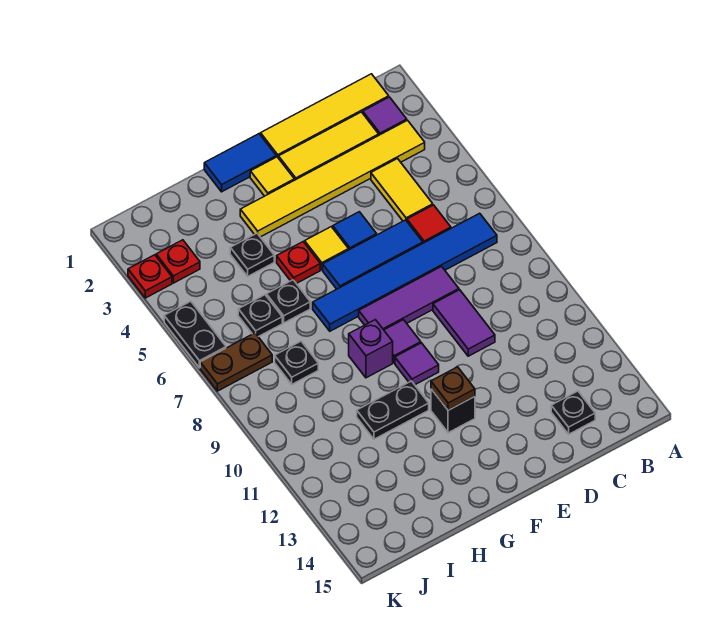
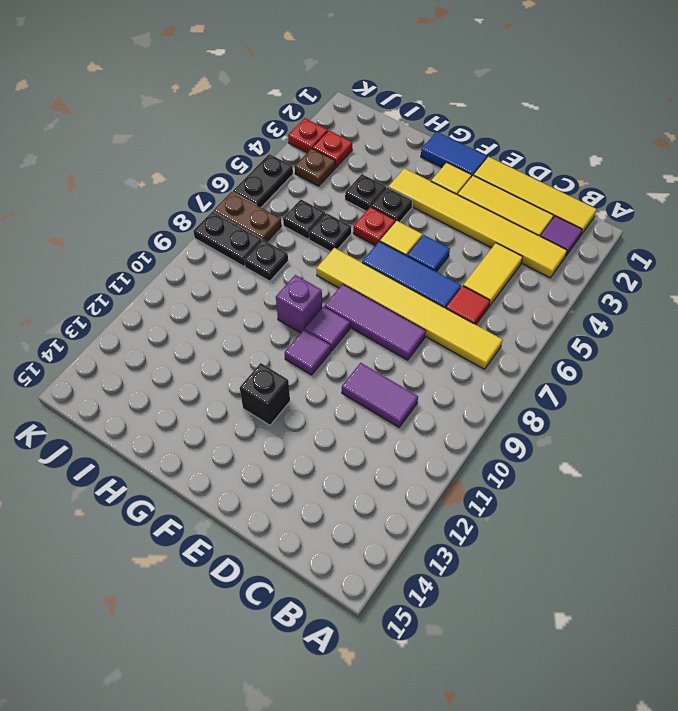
blue tile B7:G7 level 1 -> yellow tile B7:G7 level 1
black plate C14 level 1 -> black plate G4 level 1
purple tile D9:D10 level 1 -> purple tile C10:D10 level 1
brown plate F12 level 2 -> brown plate J4 level 1
black plate G11:H11 level 1 -> black plate J8:K8 level 1

